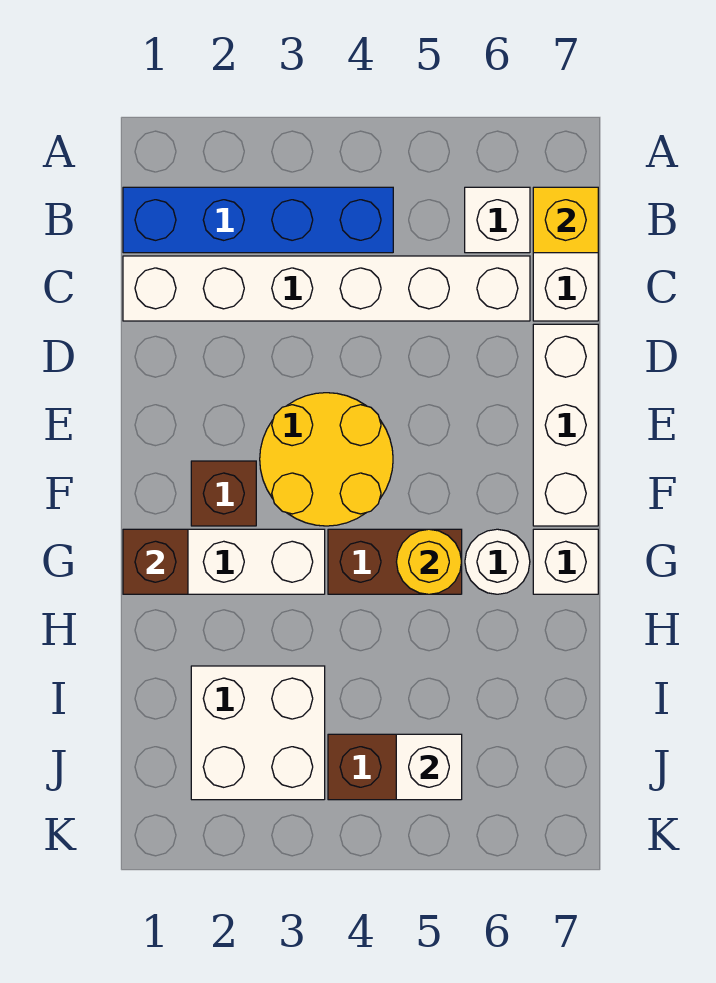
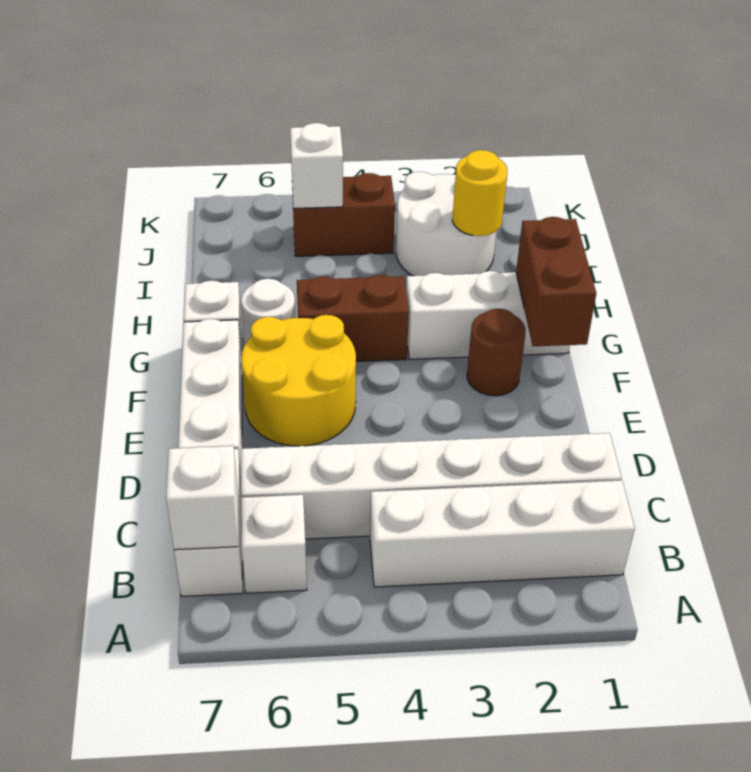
blue brick B1:B4 level 1 -> white brick B1:B4 level 1
yellow brick B7 level 2 -> white brick B7 level 2
yellow round brick E3:F4 level 1 -> yellow round brick E5:F6 level 1
brown brick F2 level 1 -> brown round brick F2 level 1
brown brick G1 level 2 -> brown brick F1:G1 level 2
yellow round brick G5 level 2 -> yellow round brick I2 level 2
white brick I2:J3 level 1 -> white round brick I2:J3 level 1

